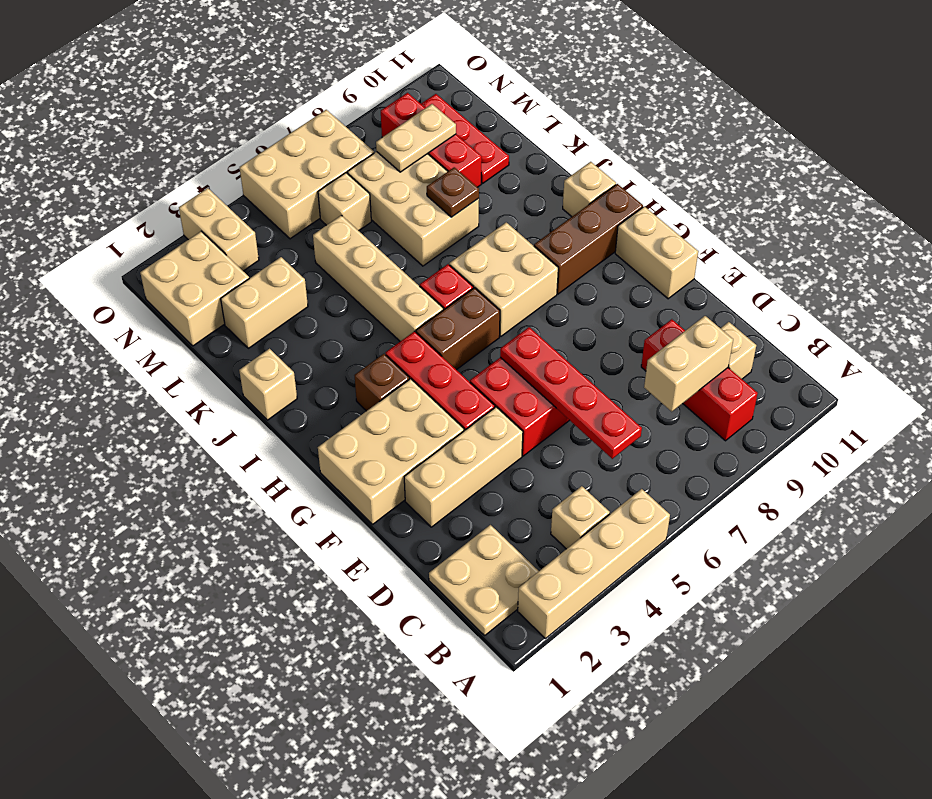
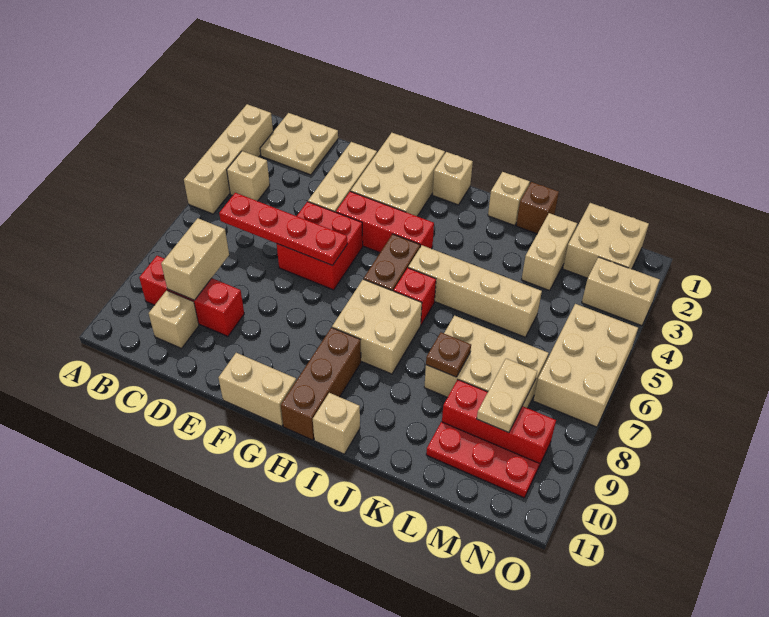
brown brick H3 level 1 -> brown brick K1 level 1
tan brick M6 level 1 -> tan brick H1 level 1

